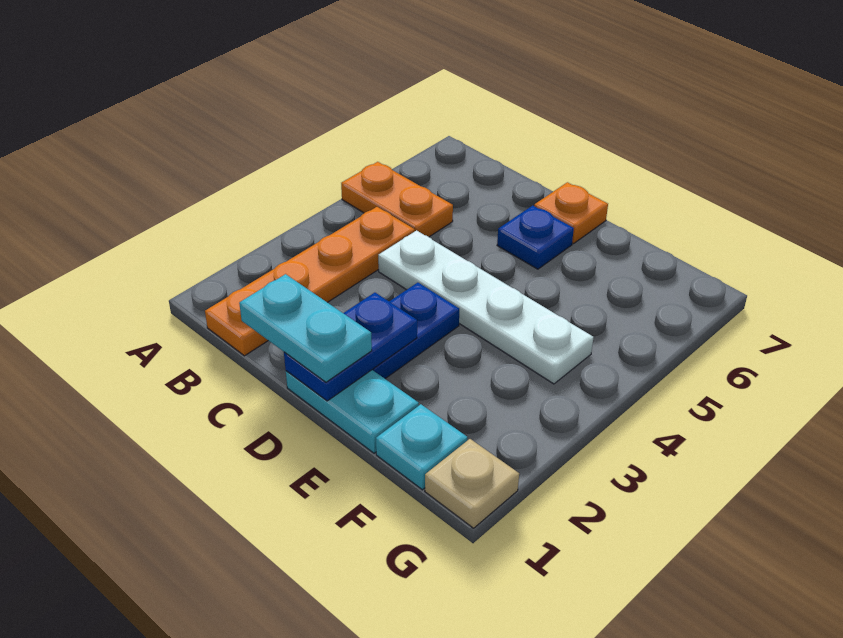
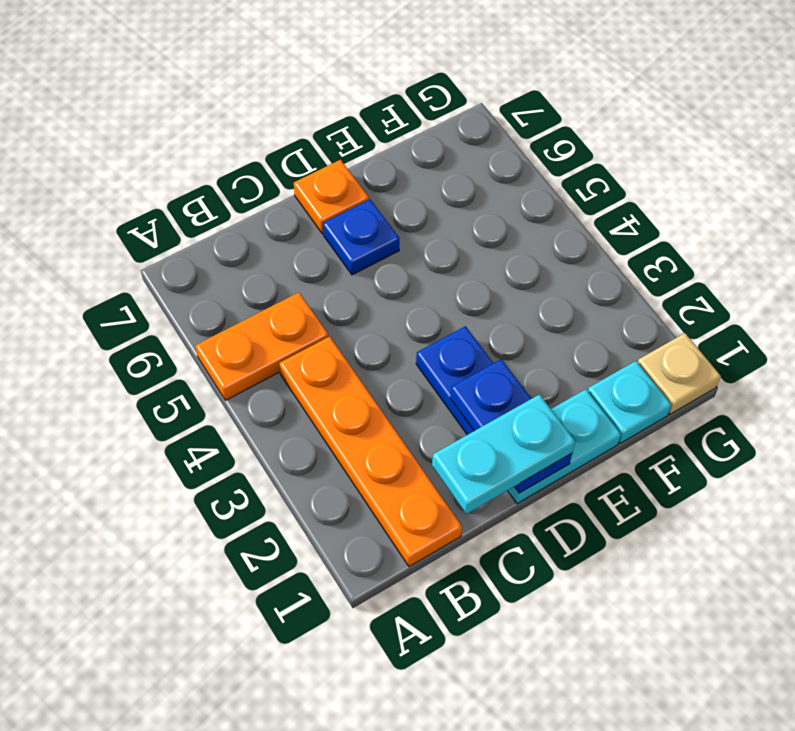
white plate C4:F4 level 1 -> none

